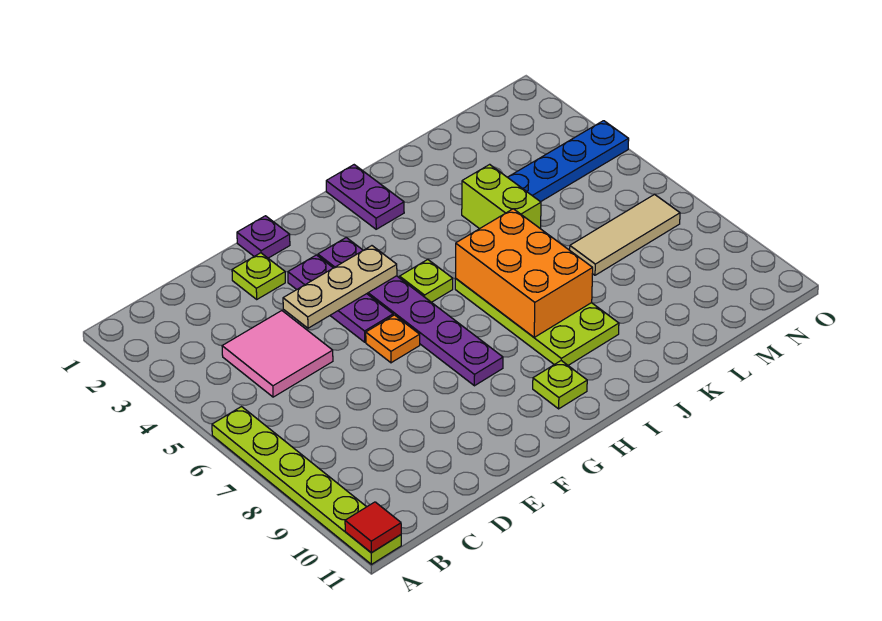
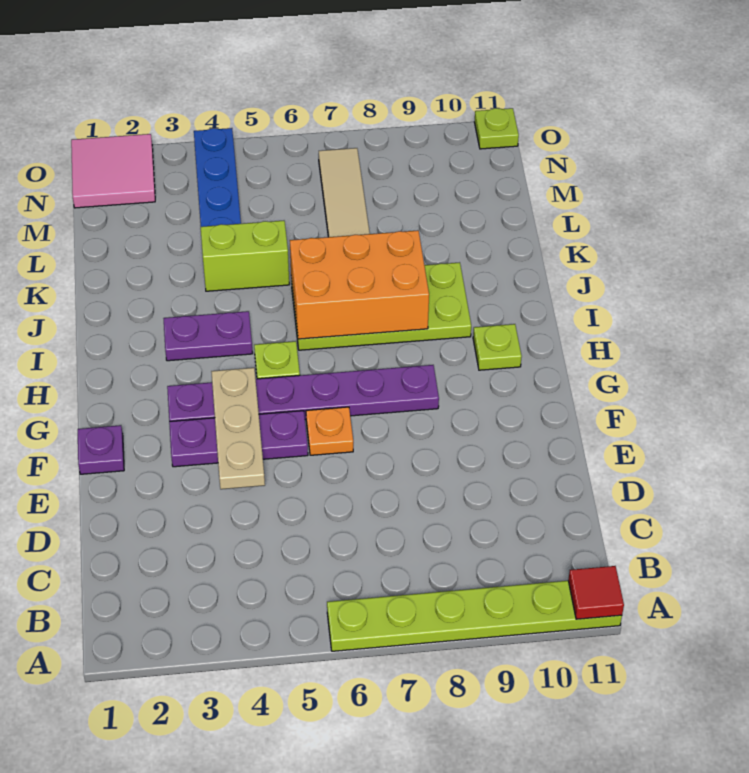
pink tile C4:D5 level 1 -> pink tile N1:O2 level 1
lime plate E2 level 1 -> lime plate O11 level 1
purple plate I1:I2 level 1 -> purple plate I3:I4 level 1

